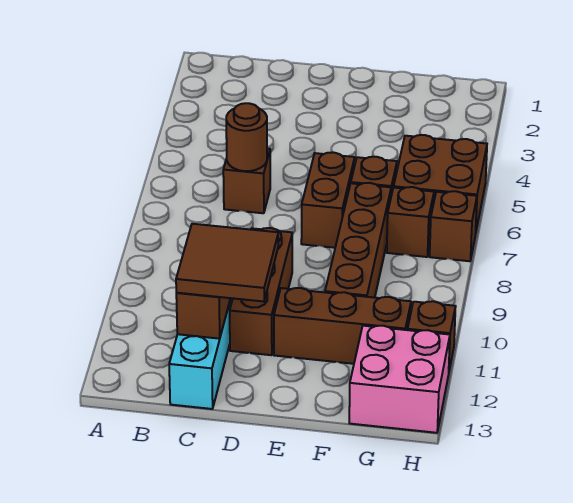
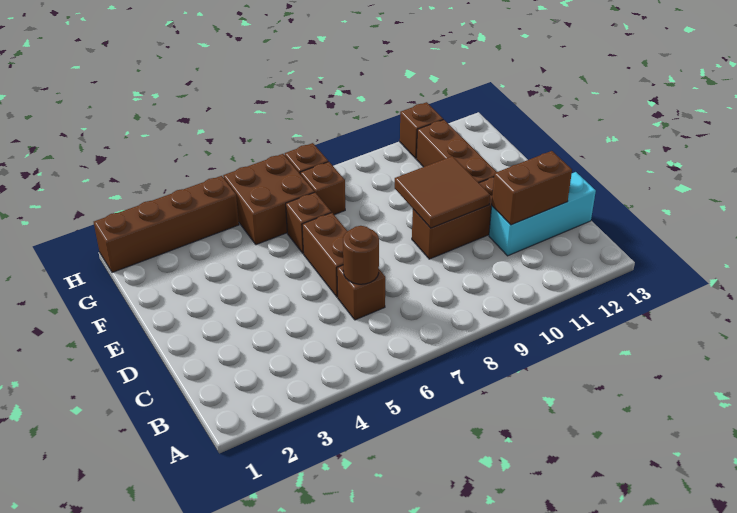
brown tile C11:D12 level 3 -> brown tile D9:E10 level 2
brown brick E6:E7 level 1 -> brown brick D6:E6 level 1
brown brick F7:F10 level 1 -> brown brick H1:H4 level 1
pink brick G12:H13 level 1 -> none

